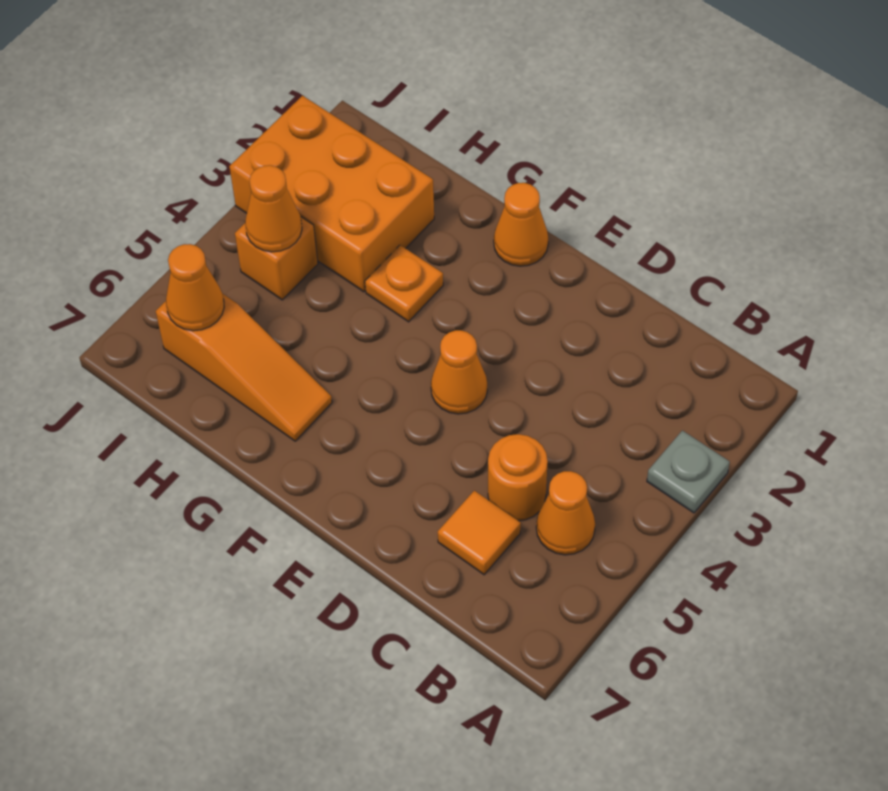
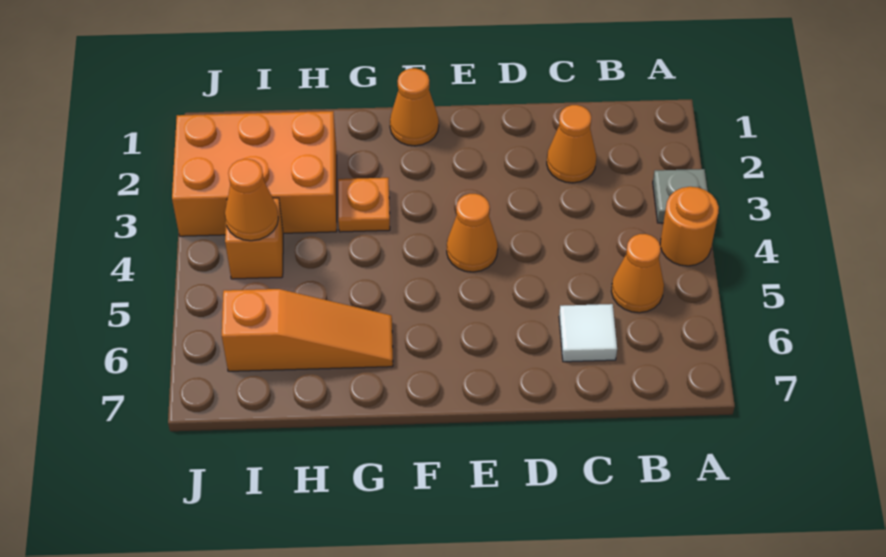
orange round brick C5 level 1 -> orange round brick A4 level 1
orange tile C6 level 1 -> white tile C6 level 1
orange cone I6 level 2 -> orange cone C2 level 1

